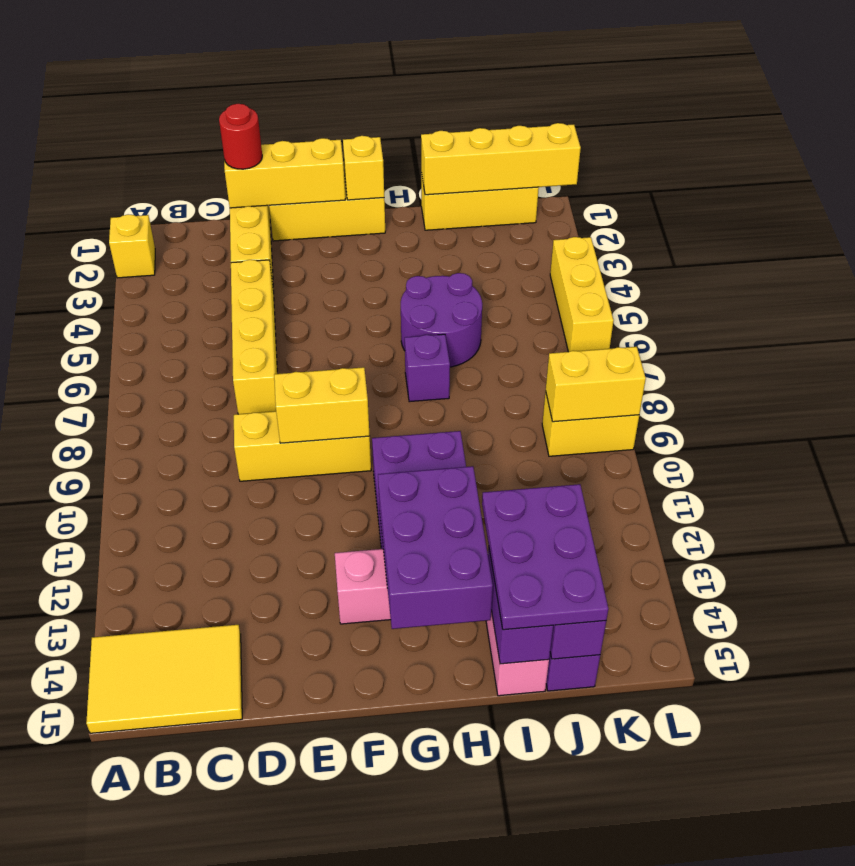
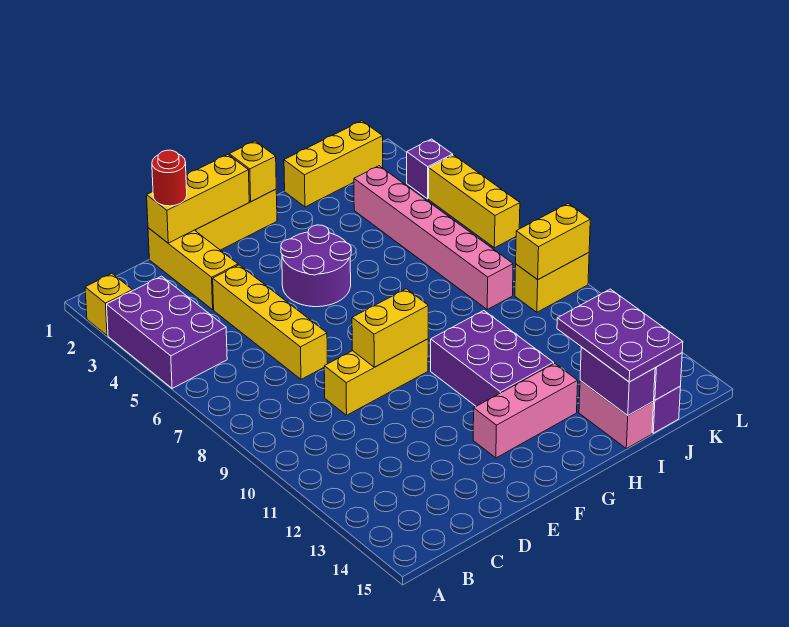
yellow tile A14:C15 level 1 -> none
purple brick G12:H14 level 2 -> purple brick A3:B5 level 1
purple round brick H5:I6 level 1 -> purple round brick F4:G5 level 1
purple brick H7 level 1 -> purple brick L3 level 1
yellow brick I1:L1 level 2 -> none
none -> pink brick J3:J8 level 1

